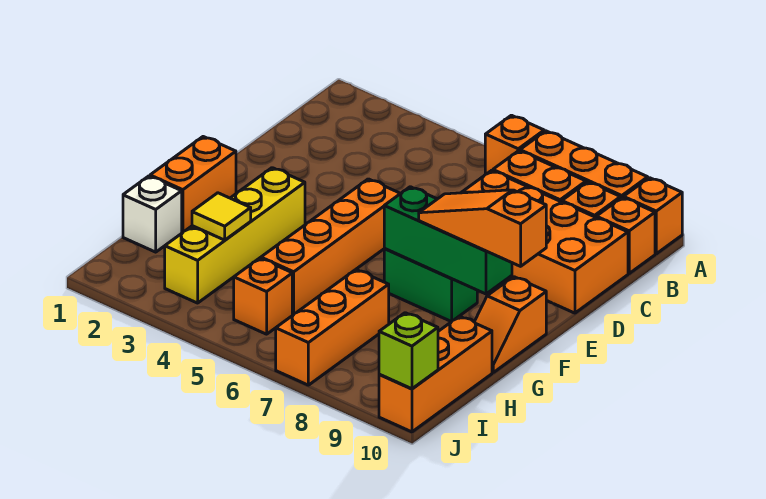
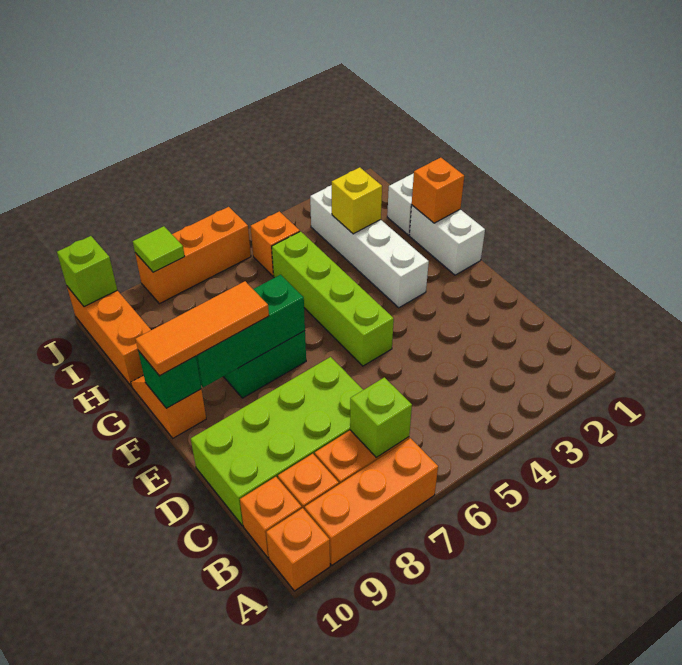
orange brick A6 level 1 -> orange brick G1 level 2
none -> lime brick B7 level 2
orange brick C7:D10 level 1 -> lime brick C7:D10 level 1
orange brick E5:H5 level 1 -> lime brick E5:H5 level 1
orange brick F1:G1 level 1 -> white brick F1:G1 level 1
yellow brick F3:I3 level 1 -> white brick F3:I3 level 1
orange slope F8:F10 level 3 top 10 -> orange tile F8:F10 level 3
none -> green brick F10 level 2
yellow tile H3 level 2 -> yellow brick H3 level 2
orange brick H7:J7 level 1 -> orange brick J6:J8 level 1
none -> lime tile J8 level 2

